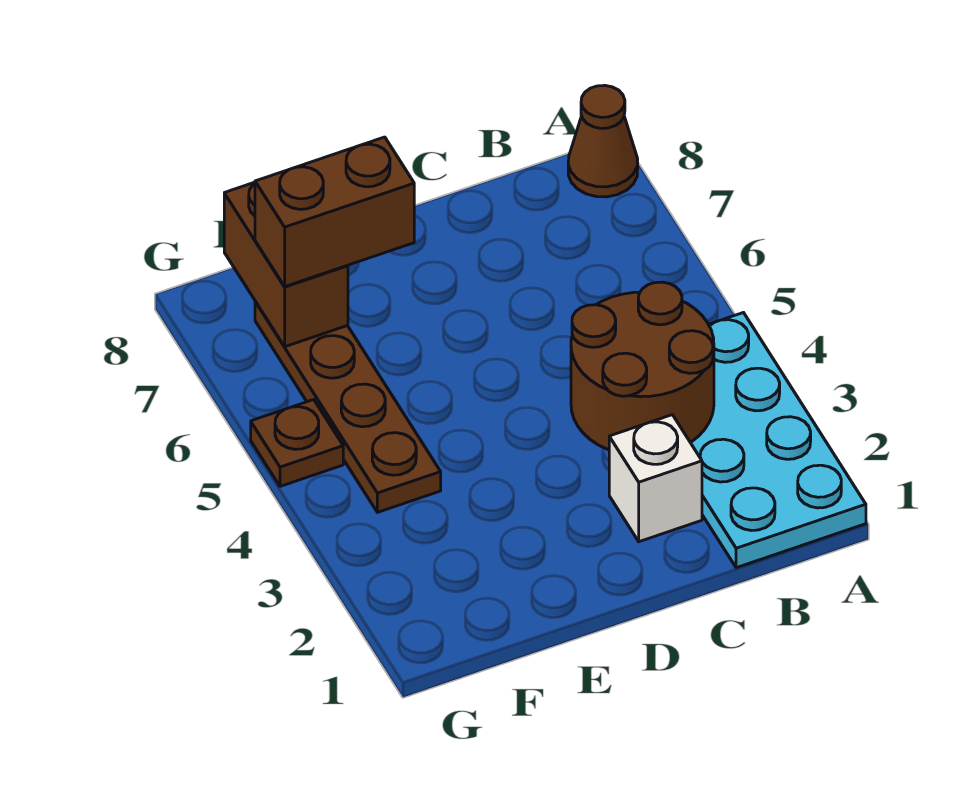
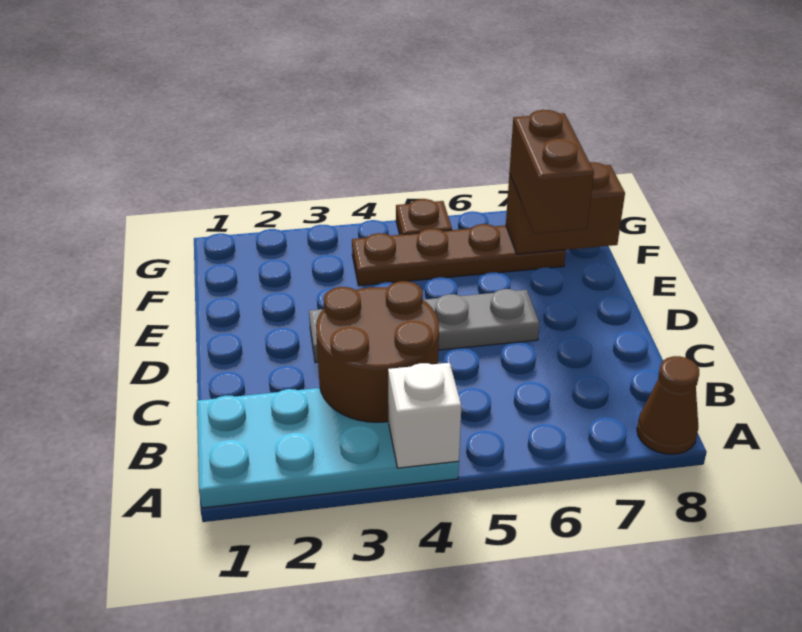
white brick C2 level 1 -> white brick A4 level 2
none -> grey plate D3:D6 level 1

